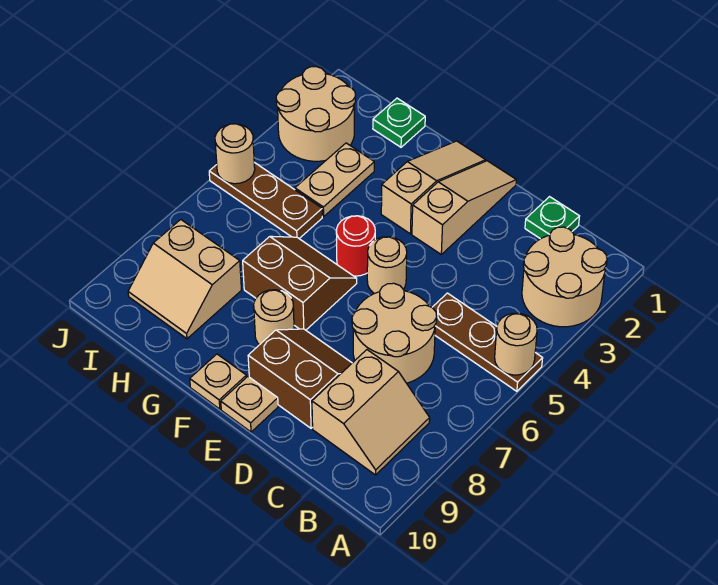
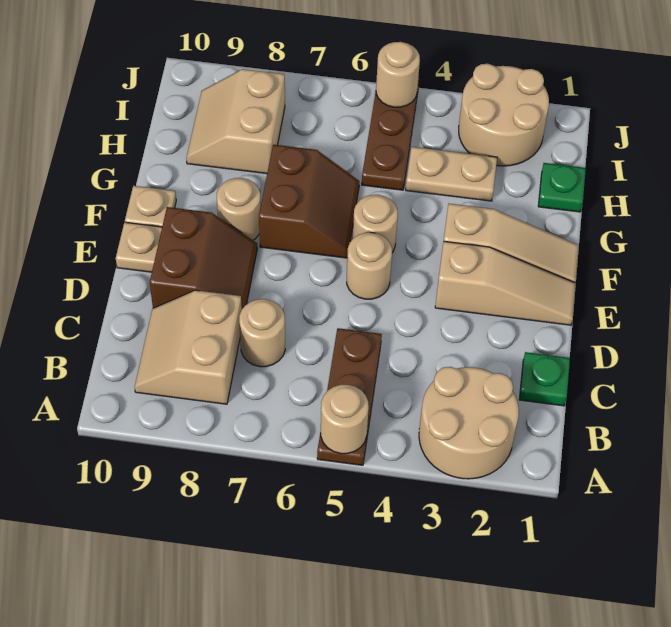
tan slope B8:C9 level 1 top C -> tan slope B8:C9 level 1 top 8
tan round brick C6:D7 level 1 -> tan round brick C7 level 1
red round brick F5 level 1 -> tan round brick F5 level 1

